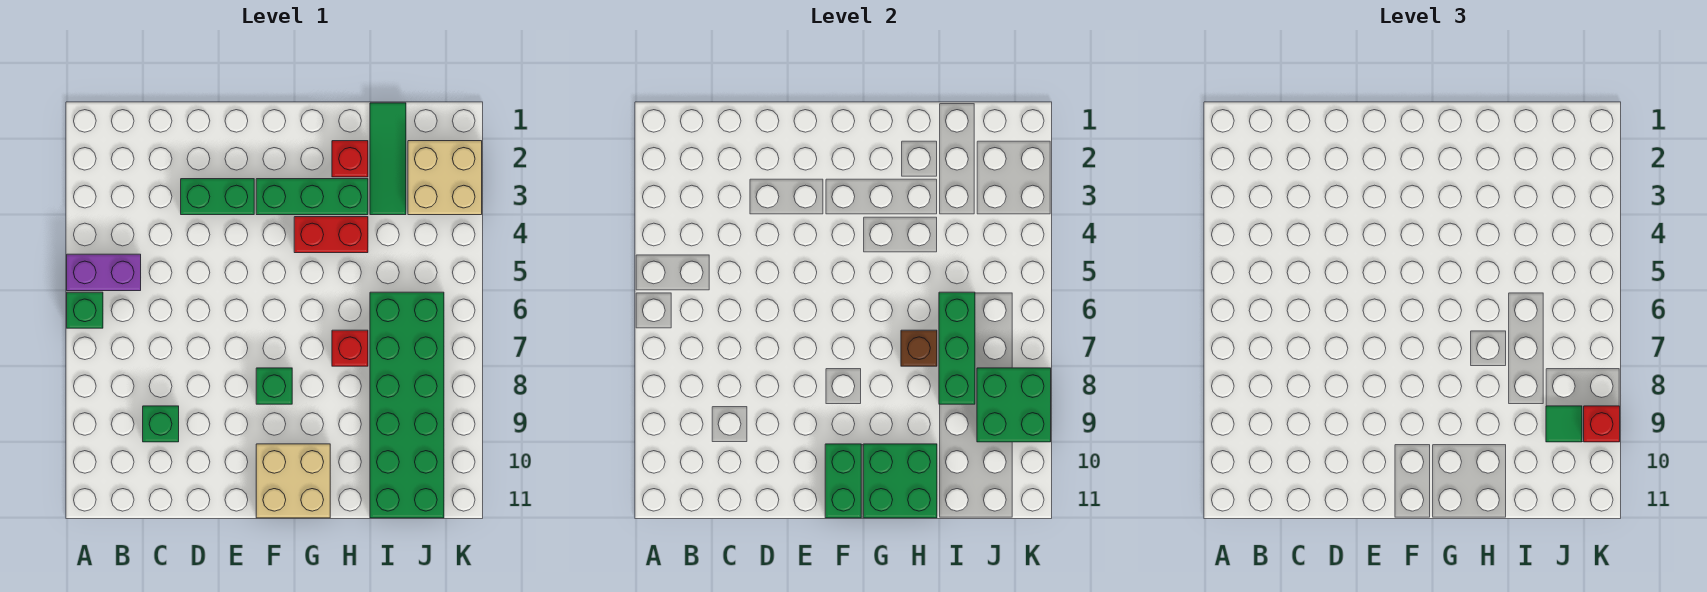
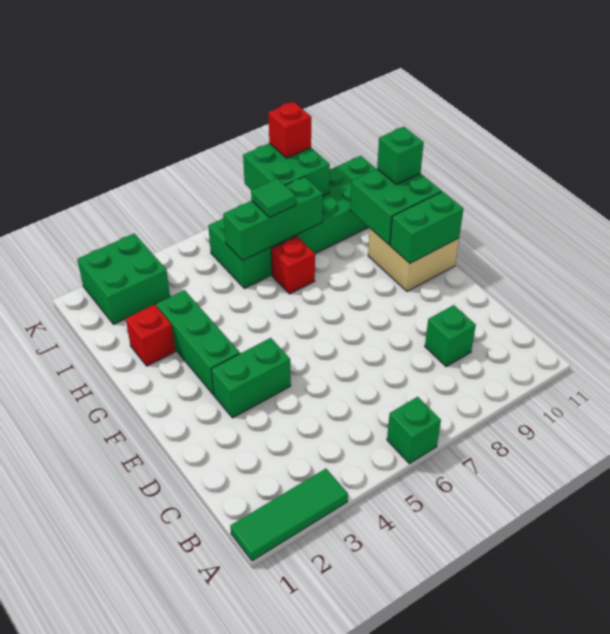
purple brick A5:B5 level 1 -> none
green brick D3:E3 level 1 -> green brick E3:E4 level 1
green brick F8 level 1 -> green brick H11 level 3
red brick G4:H4 level 1 -> none
brown brick H7 level 2 -> none
green tile I1:I3 level 1 -> green tile A1:A3 level 1
tan brick J2:K3 level 1 -> green brick J2:K3 level 1
green tile J9 level 3 -> green tile I7 level 3

